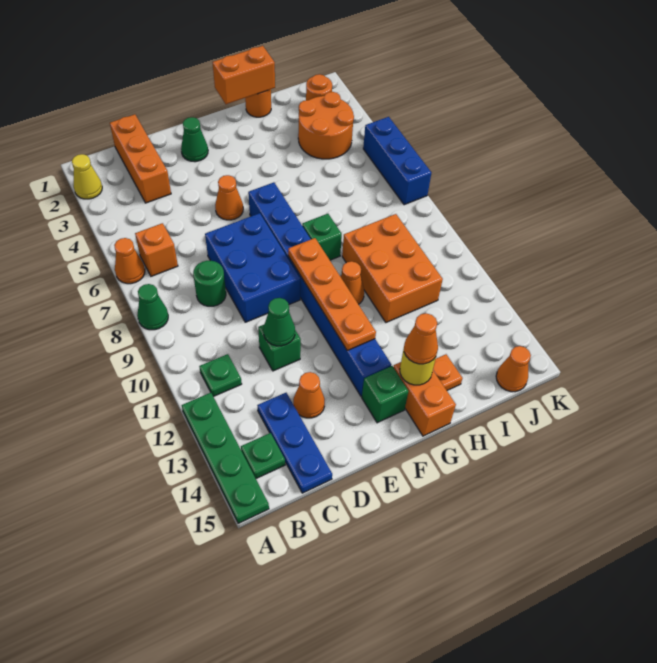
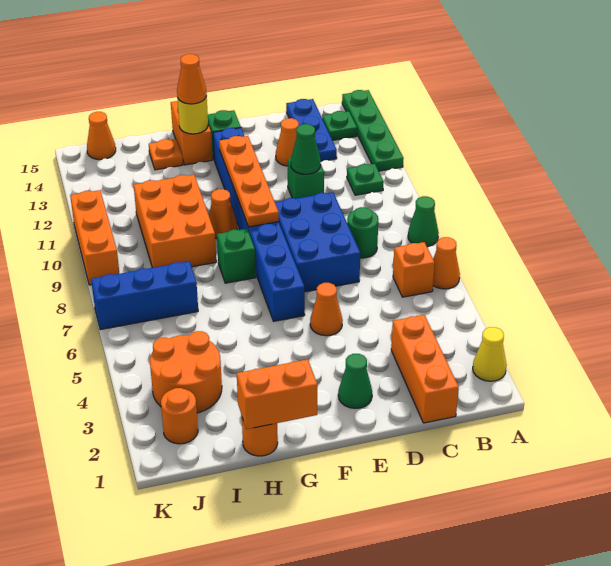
blue brick K5:K7 level 1 -> blue brick I7:K7 level 1
none -> orange brick K9:K11 level 1

